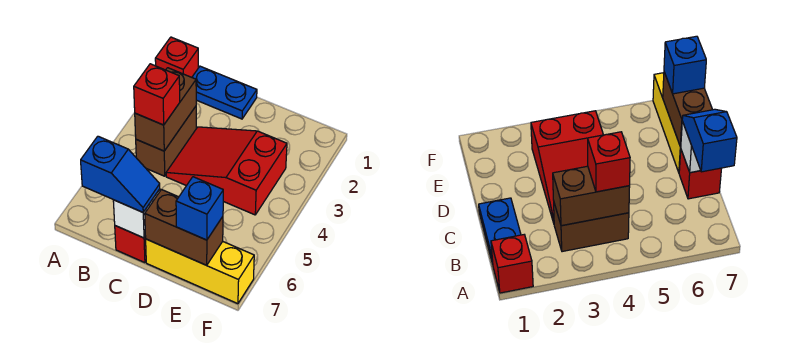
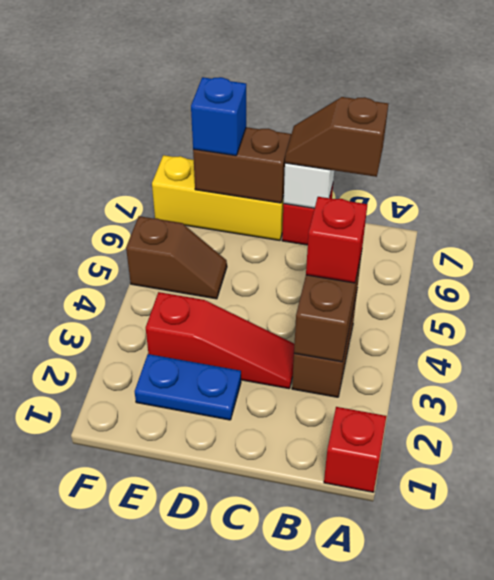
blue plate B1:C1 level 1 -> blue plate D2:E2 level 1
blue slope B7:C7 level 3 top B -> brown slope B7:C7 level 3 top B
red slope C3:E4 level 1 top E -> red slope C3:E3 level 1 top E
none -> brown slope E5:F5 level 1 top F

